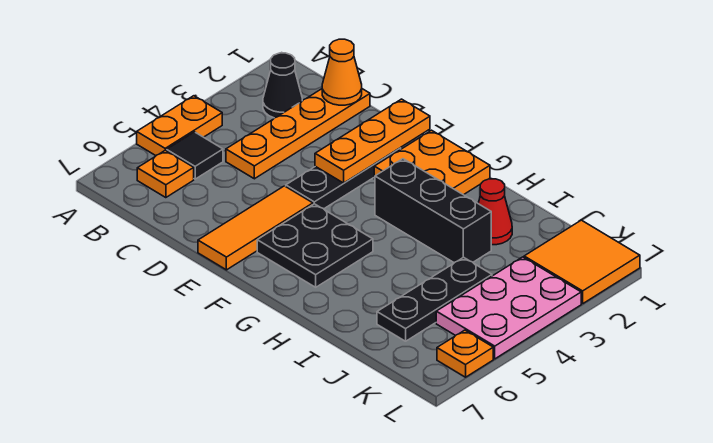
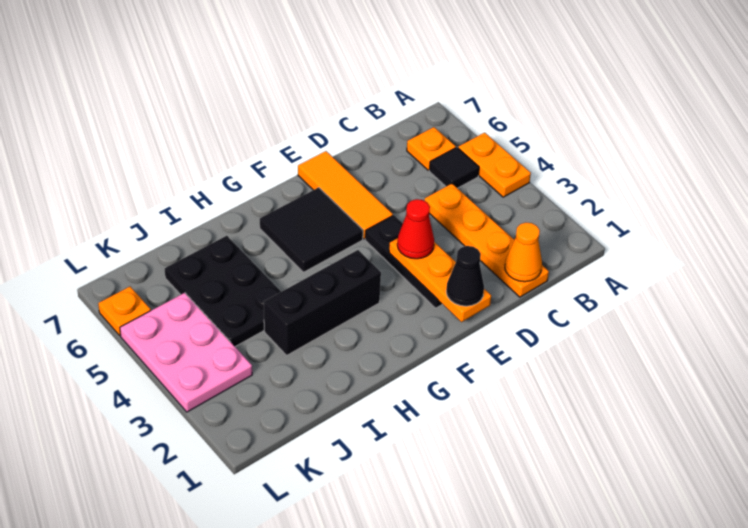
black cone B2 level 1 -> black cone E1 level 3
orange plate F1:G2 level 1 -> none
black plate F5:G6 level 1 -> black tile F5:G6 level 1
red cone I2 level 1 -> red cone E3 level 3
black plate J4:J6 level 1 -> black plate I4:J6 level 1
orange tile K1:L2 level 1 -> none

